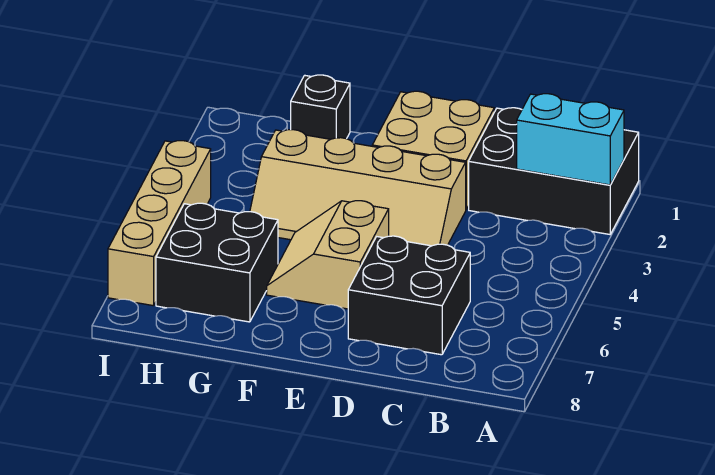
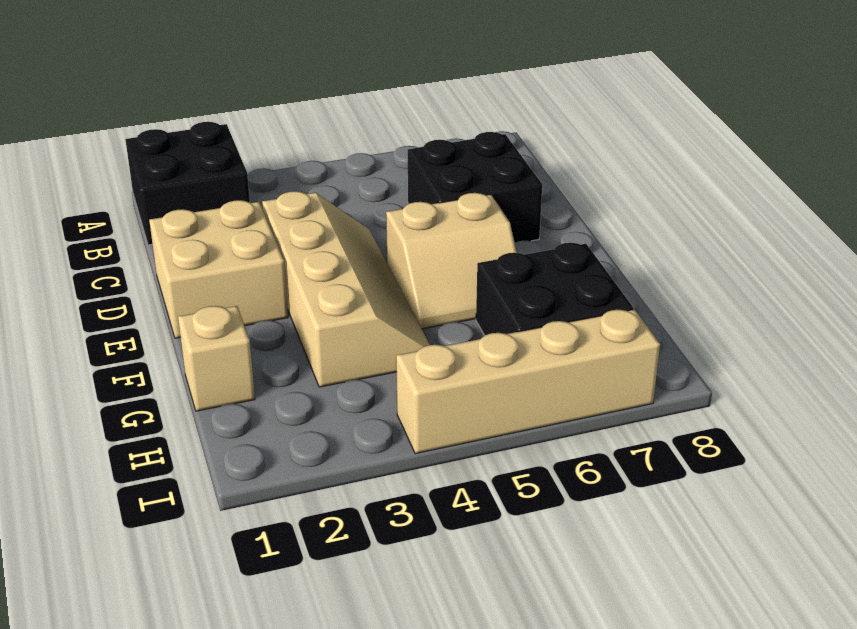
black brick A1:C2 level 1 -> black brick A1:B2 level 1
cyan brick A2:B2 level 2 -> none
black brick G1 level 1 -> tan brick G1 level 1

